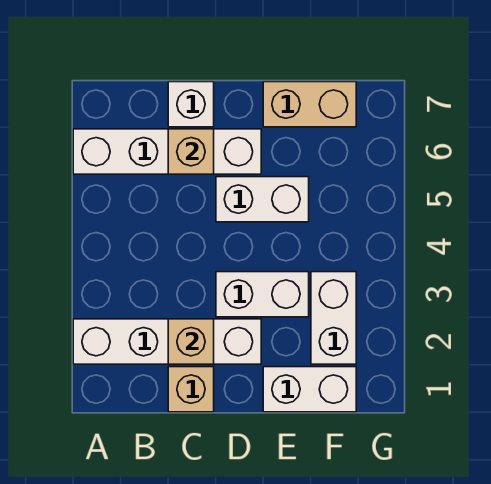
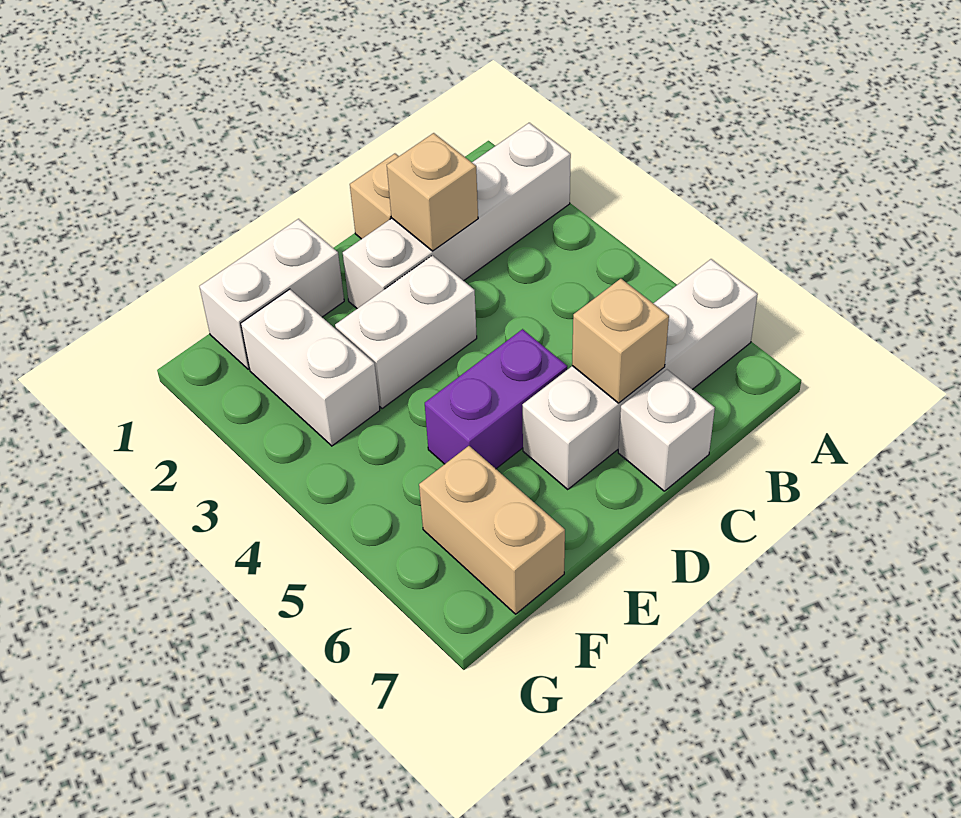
white brick D5:E5 level 1 -> purple brick D5:E5 level 1
tan brick E7:F7 level 1 -> tan brick F6:F7 level 1

